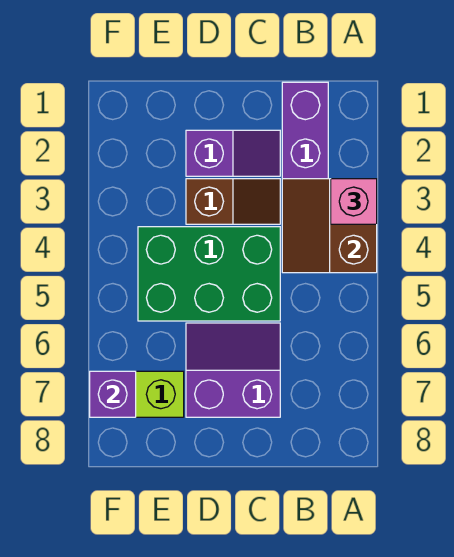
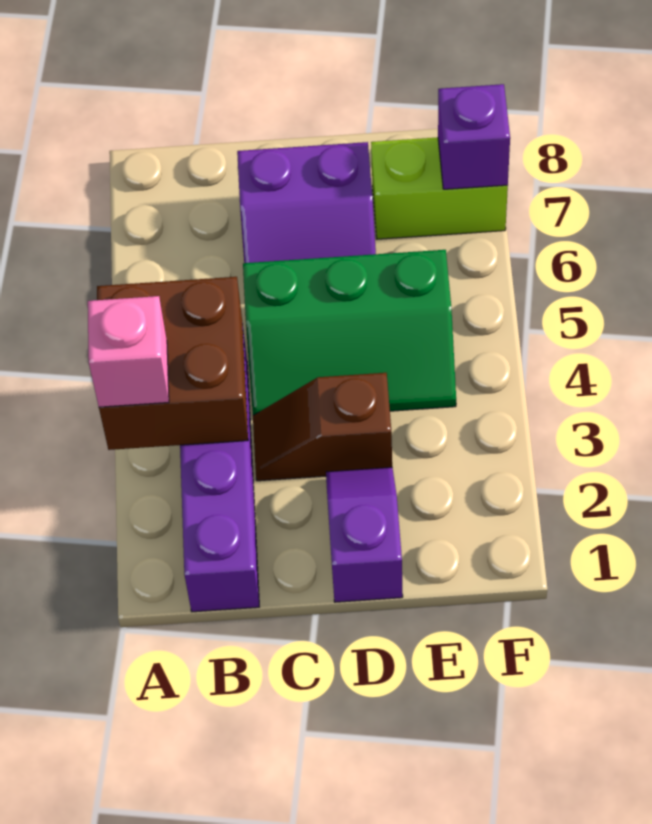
brown slope A3:B4 level 2 top A -> brown brick A3:B4 level 2
purple slope C2:D2 level 1 top D -> purple slope D1:D2 level 1 top 1
green brick C4:E5 level 1 -> green slope C4:E5 level 1 top 5

